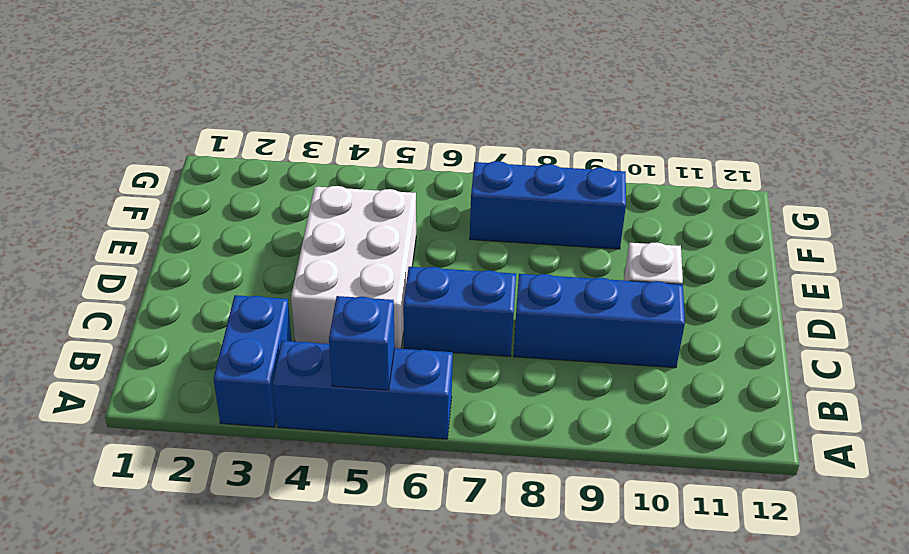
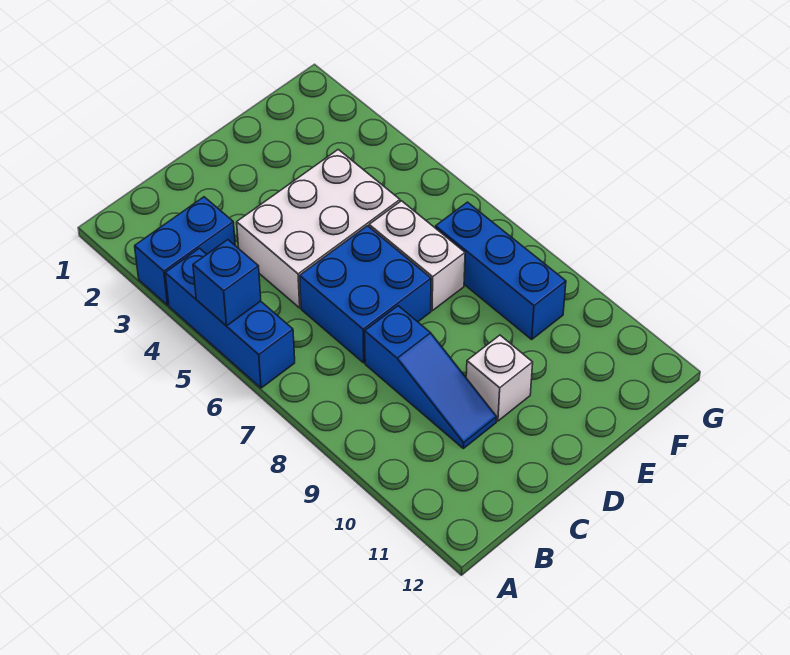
blue brick C6:C7 level 1 -> blue brick C6:D7 level 1
blue brick C8:C10 level 1 -> blue slope C8:C10 level 1 top 8
none -> white brick E6:E7 level 1

